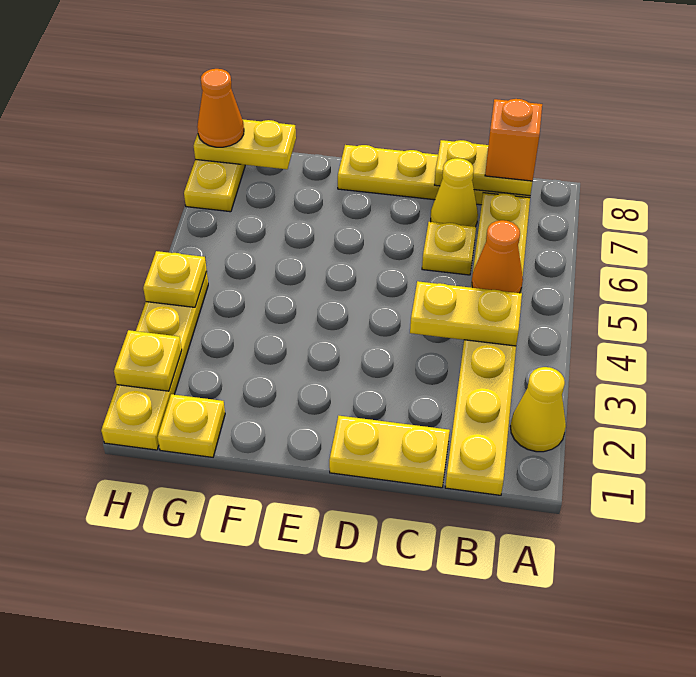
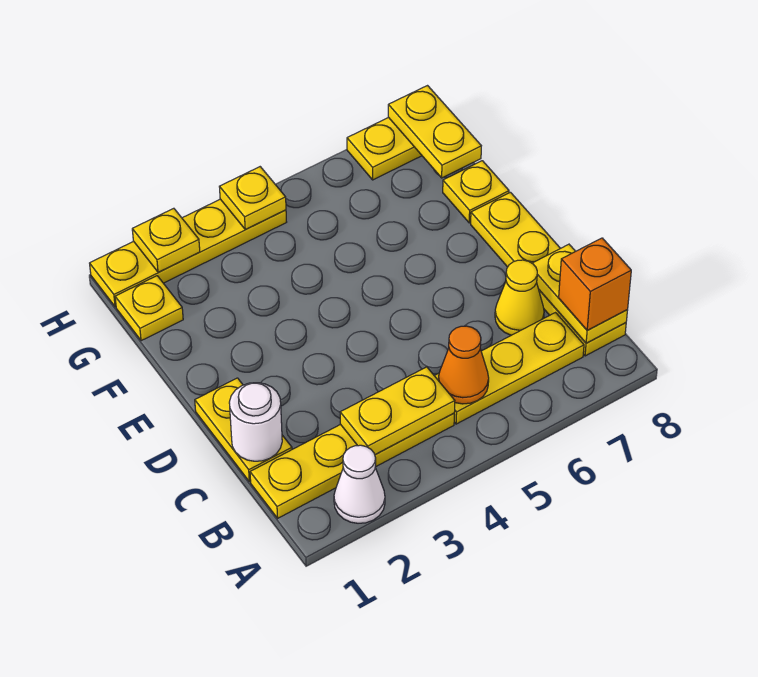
yellow cone A2 level 1 -> white cone A2 level 1
yellow plate B4:C4 level 2 -> yellow plate B3:B4 level 2
none -> white round brick C1 level 2
yellow plate C6 level 1 -> yellow plate F8 level 1
orange cone H8 level 3 -> none

